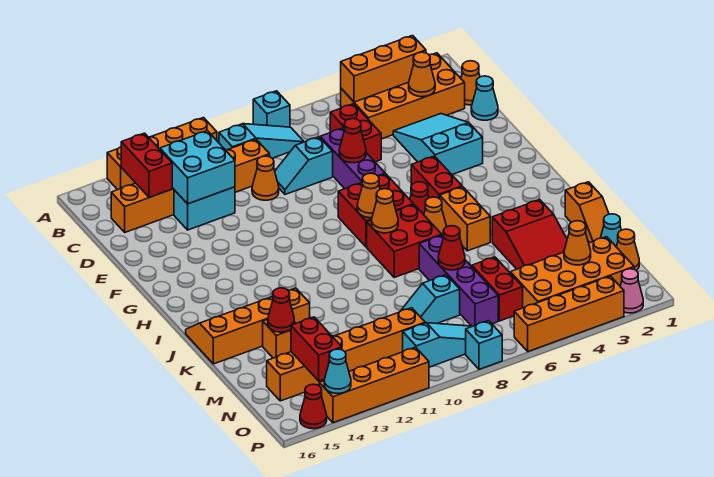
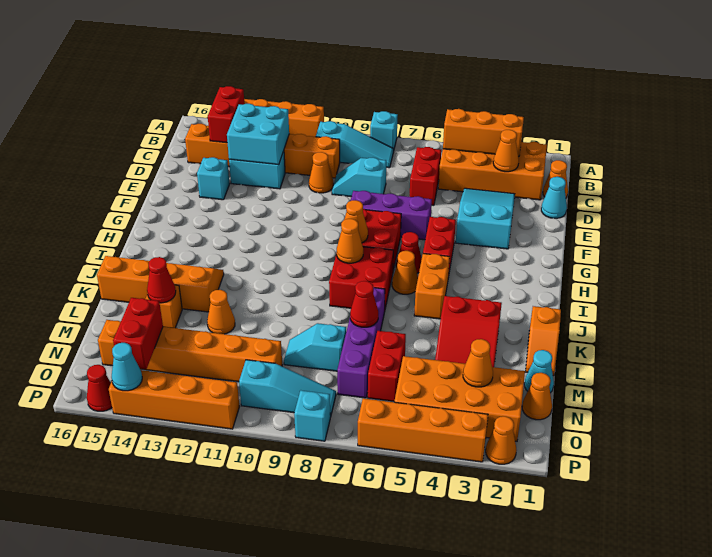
purple brick D7:F7 level 1 -> purple brick F6:F8 level 1
red cone E7 level 2 -> none
none -> cyan brick E14 level 1
none -> orange cone L12 level 1
pink cone P2 level 1 -> orange cone P2 level 1

